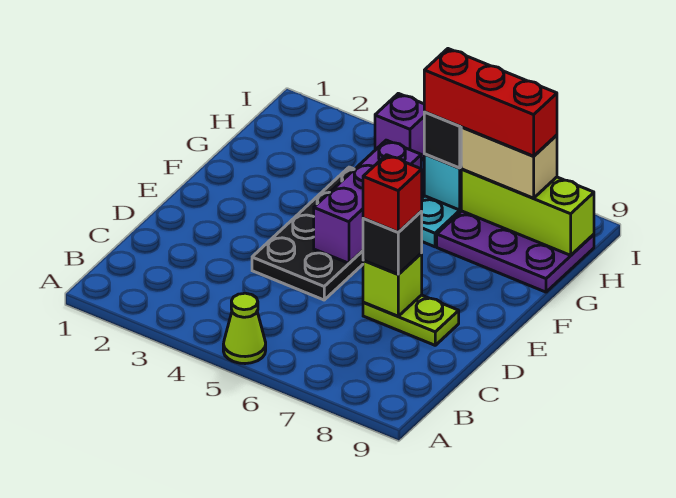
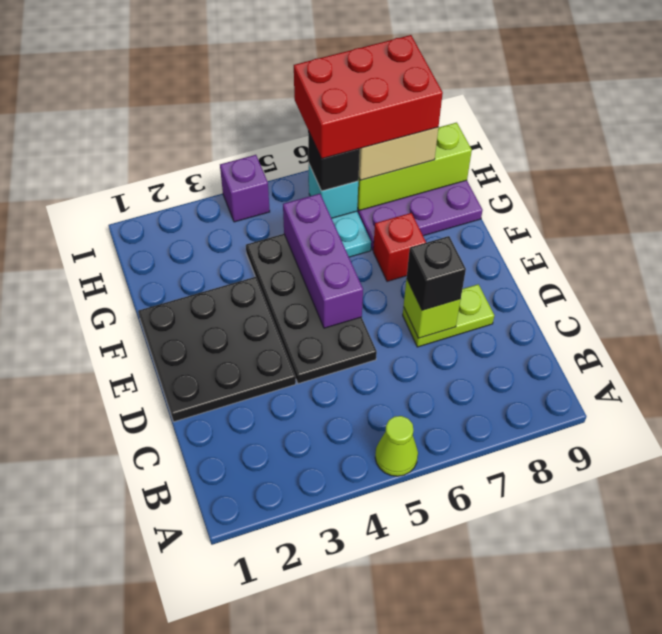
none -> black plate D1:F3 level 1
red brick D7 level 4 -> red brick F7 level 1
red brick H6:H8 level 4 -> red brick H6:I8 level 4

